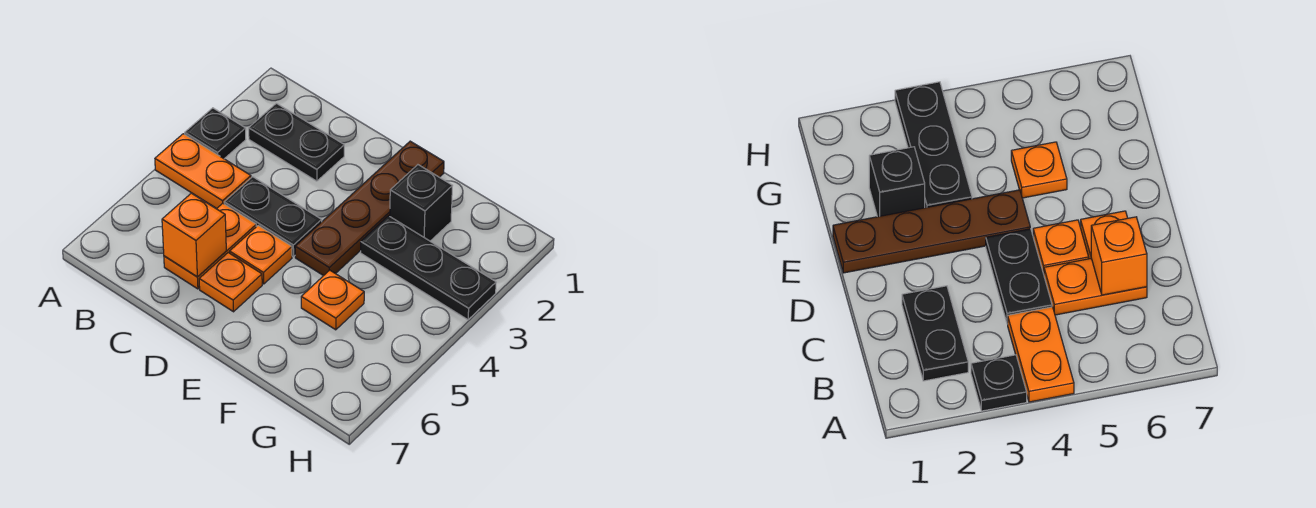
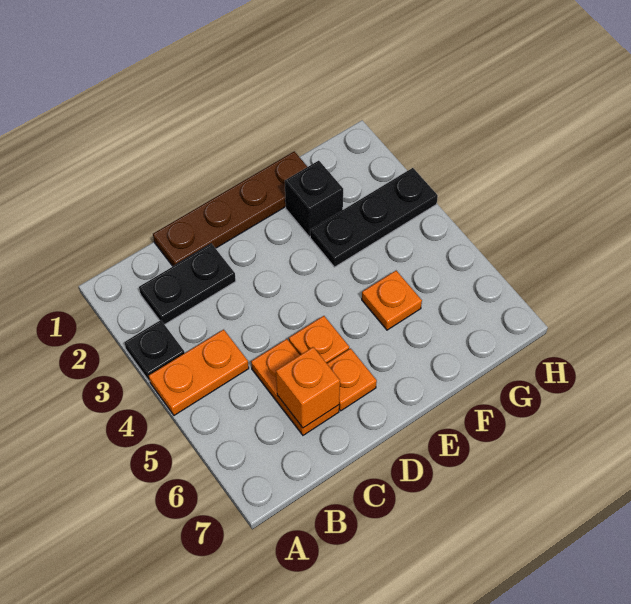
black plate C4:D4 level 1 -> none
brown plate E1:E4 level 1 -> brown plate C1:F1 level 1

